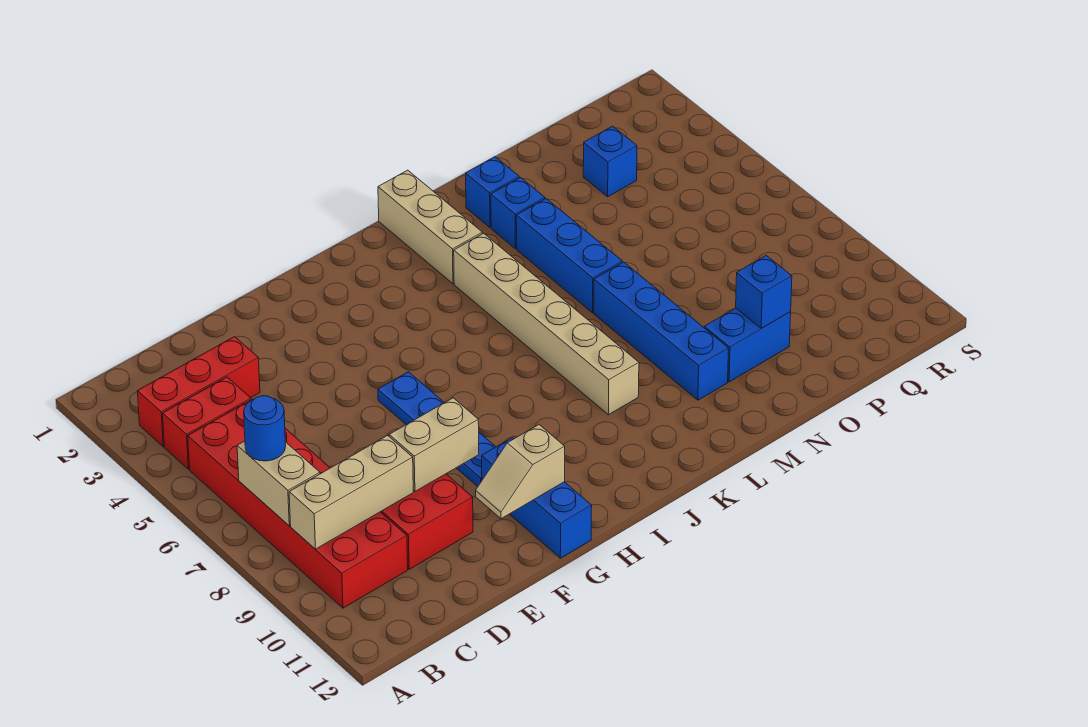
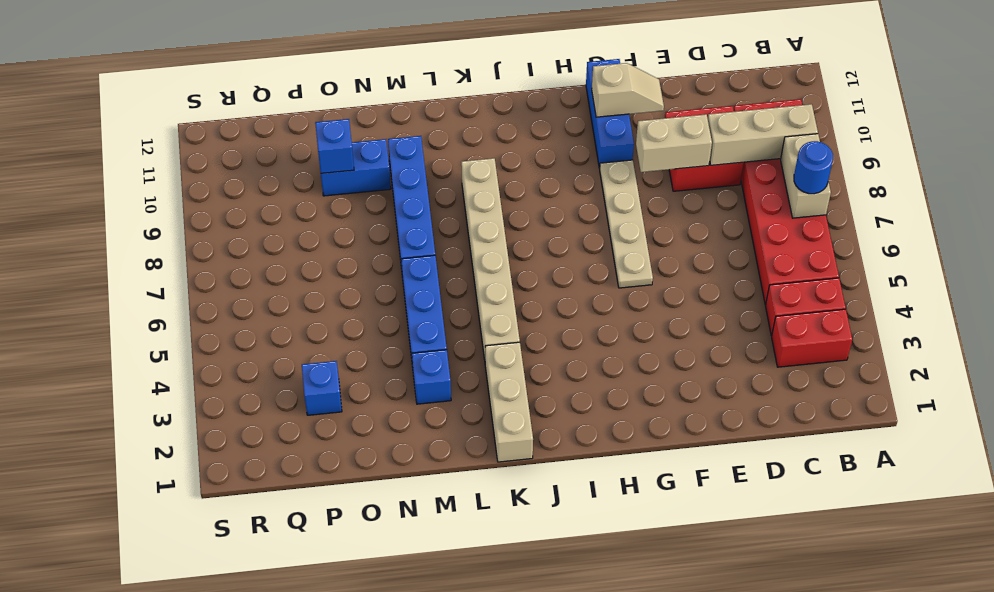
red brick B3:D3 level 1 -> red brick B3:C3 level 1
blue plate G6:G9 level 1 -> tan plate G6:G9 level 1
blue brick M2 level 1 -> none

